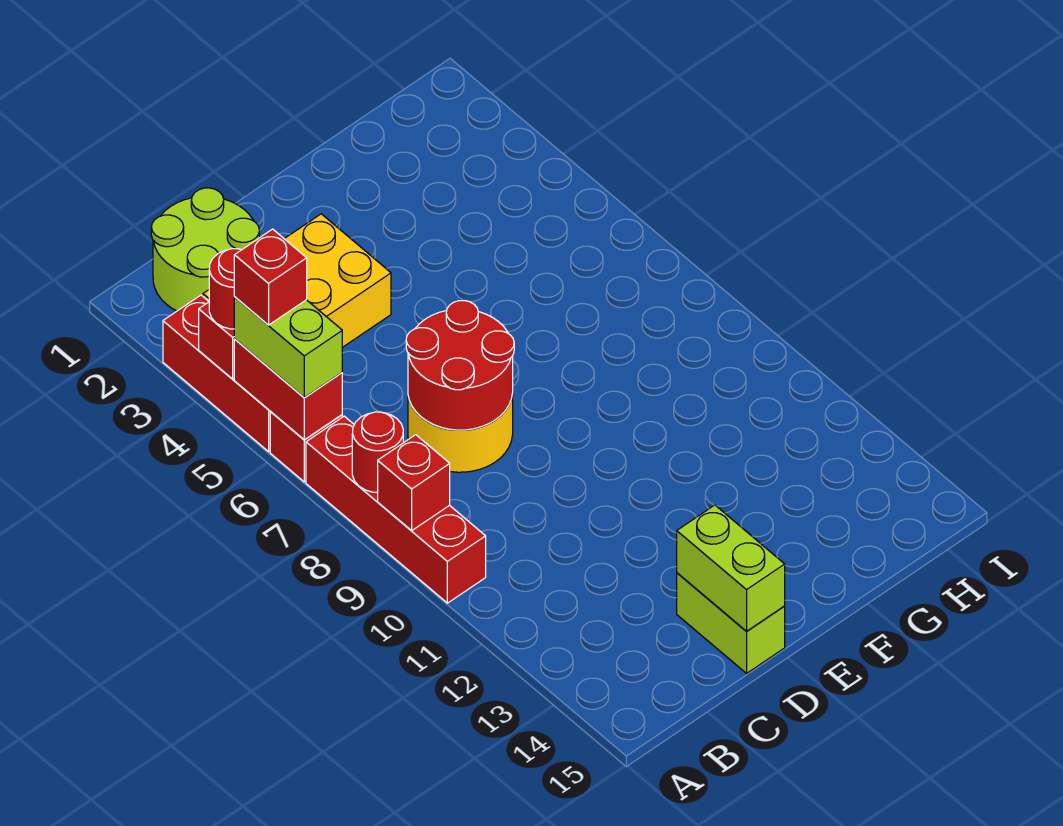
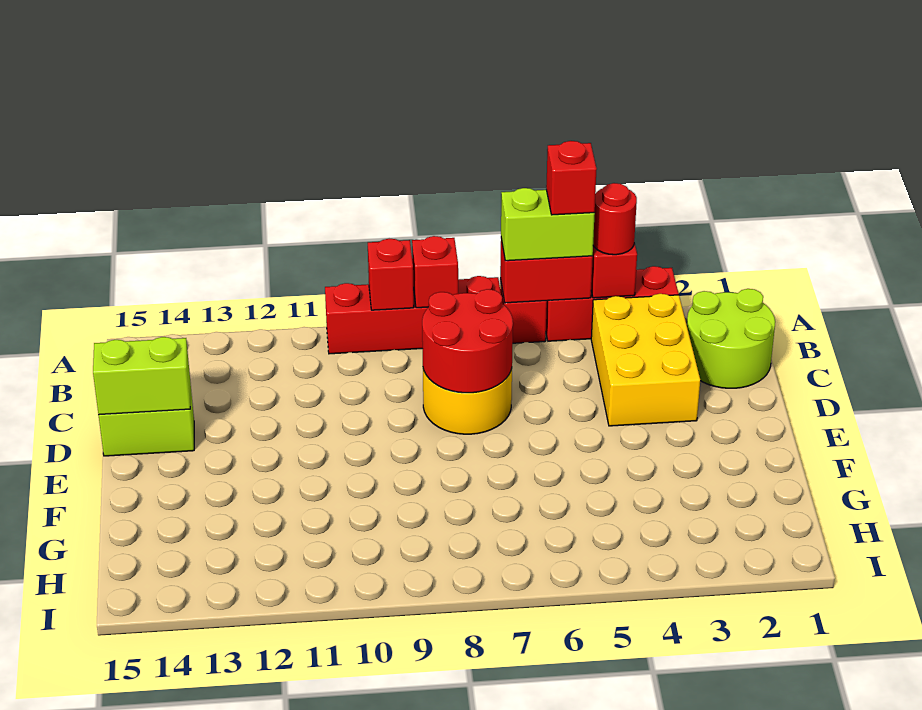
red round brick A8 level 2 -> red brick A8 level 2

